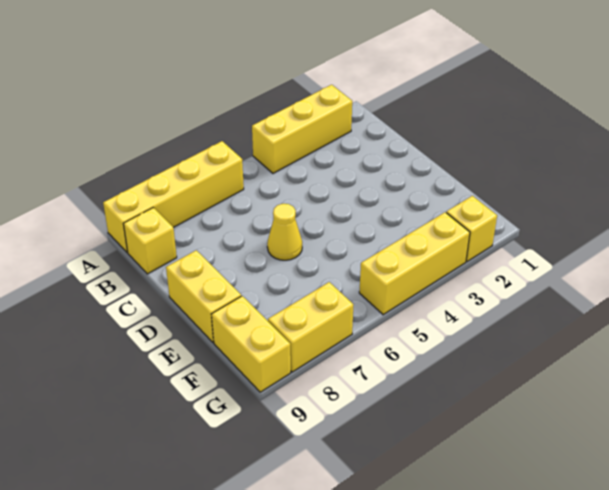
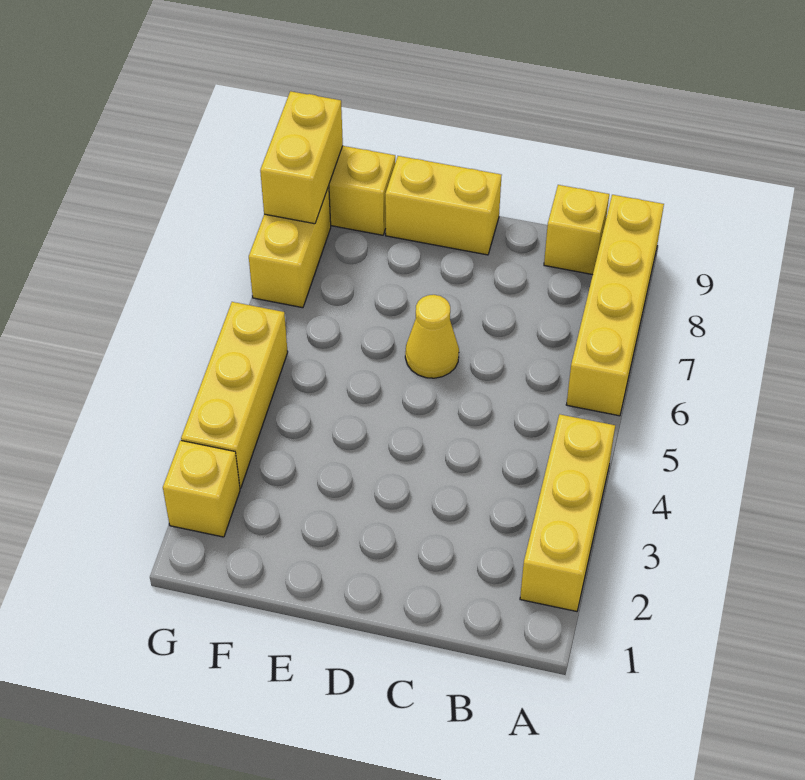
none -> yellow brick G8:G9 level 2

